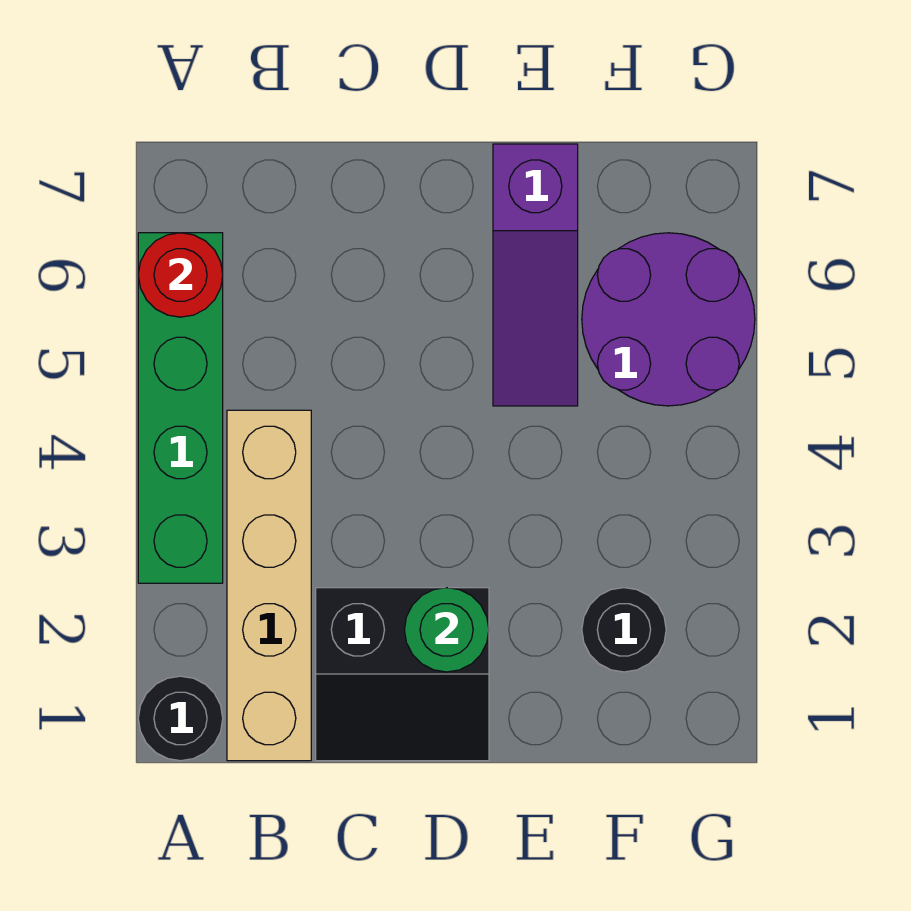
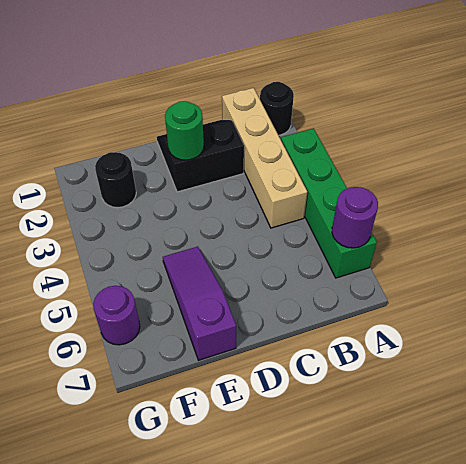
red round brick A6 level 2 -> purple round brick A6 level 2
purple round brick F5:G6 level 1 -> purple round brick G6 level 1

